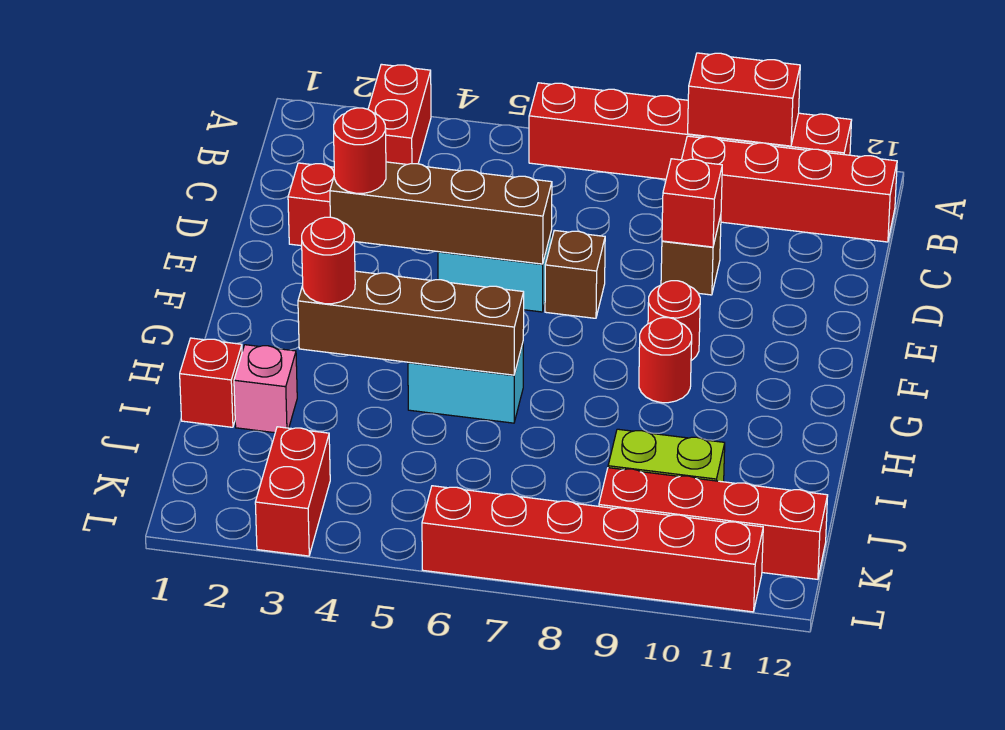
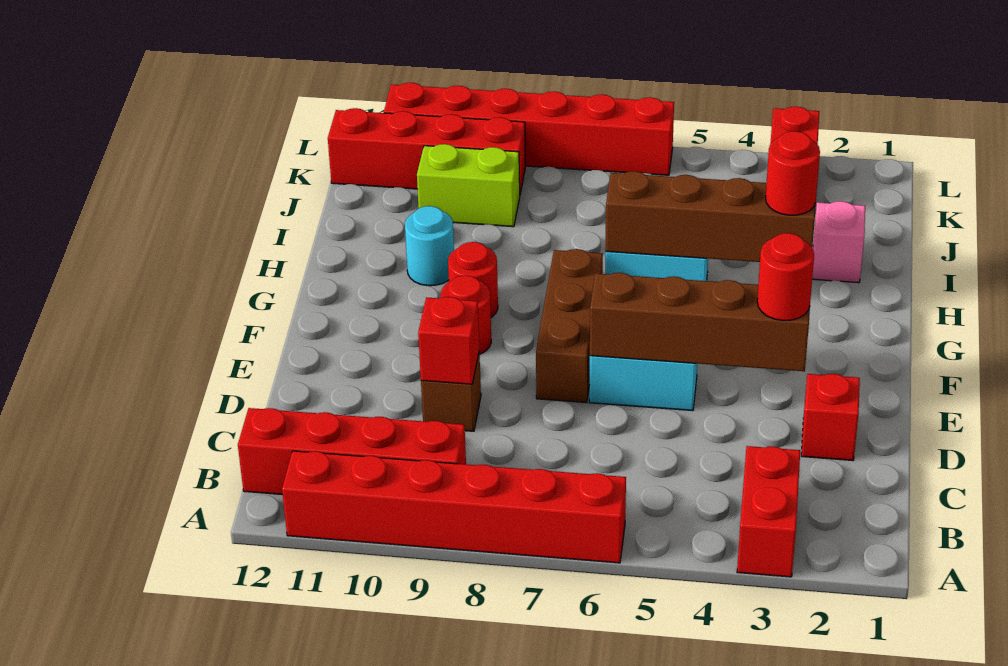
red brick A9:A10 level 2 -> none
brown brick E7 level 1 -> brown brick E7:G7 level 1
none -> cyan round brick H10 level 1
red brick I1 level 1 -> none

